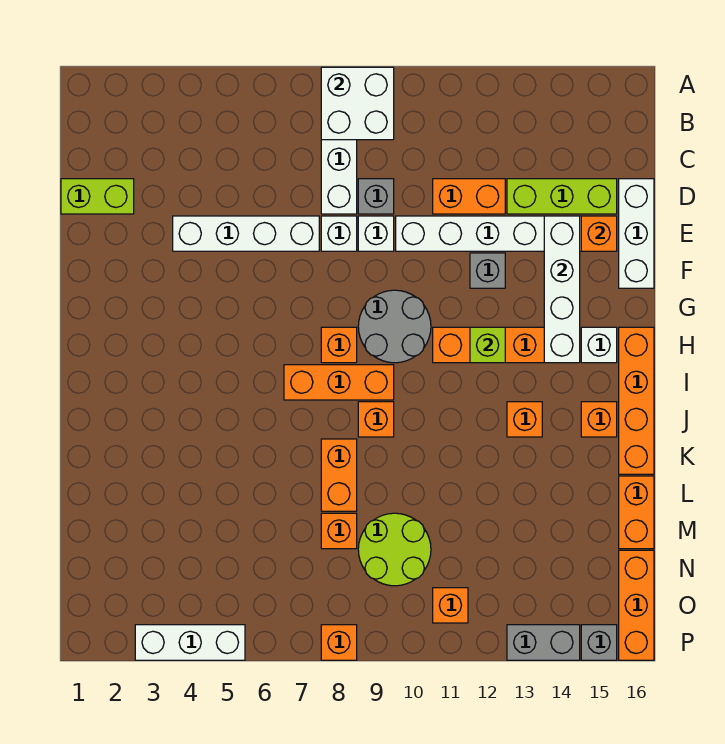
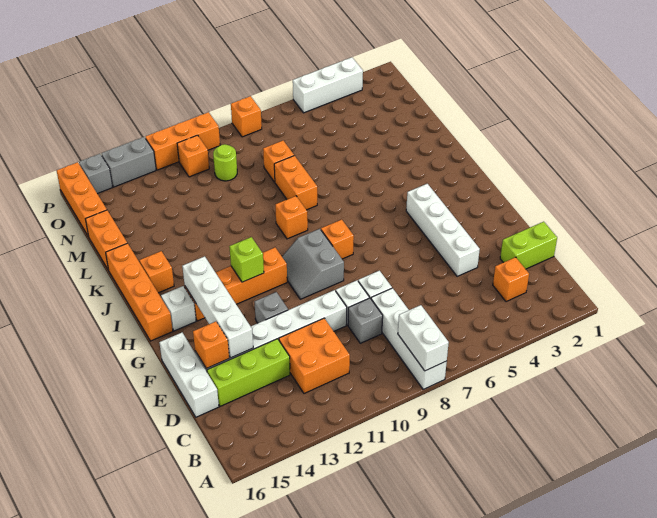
white brick A8:B9 level 2 -> white brick A8:B8 level 2
orange brick D11:D12 level 1 -> orange brick C11:D12 level 1
white brick E4:E7 level 1 -> white brick E4:H4 level 1
grey round brick G9:H10 level 1 -> grey slope G9:H10 level 1 top 9
orange brick I7:I9 level 1 -> orange brick P10:P12 level 1
orange brick J13 level 1 -> orange brick C3 level 1
lime round brick M9:N10 level 1 -> lime round brick N10 level 1

